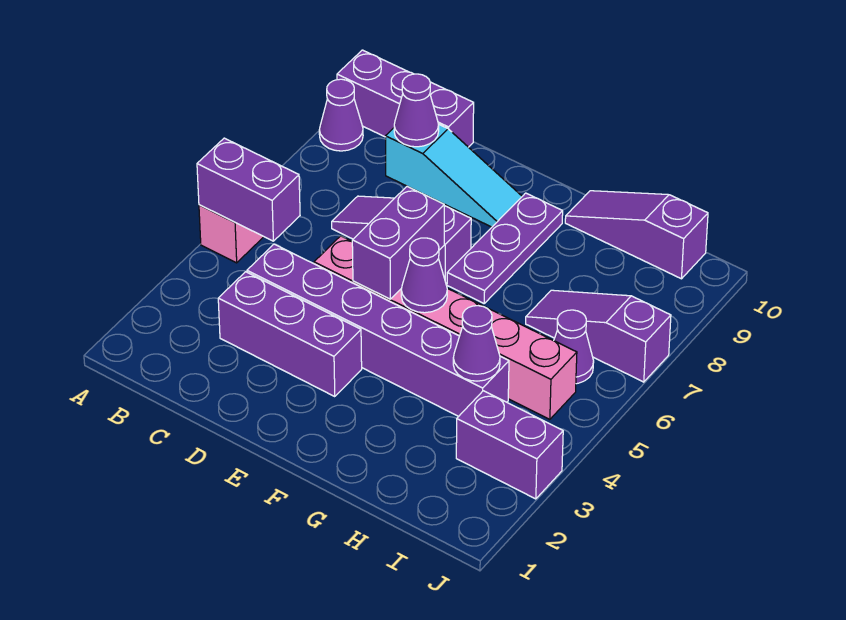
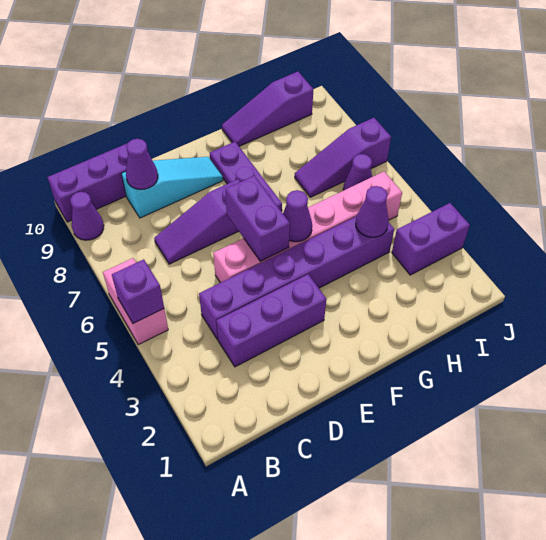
purple brick A5:B5 level 2 -> purple brick A5 level 2

